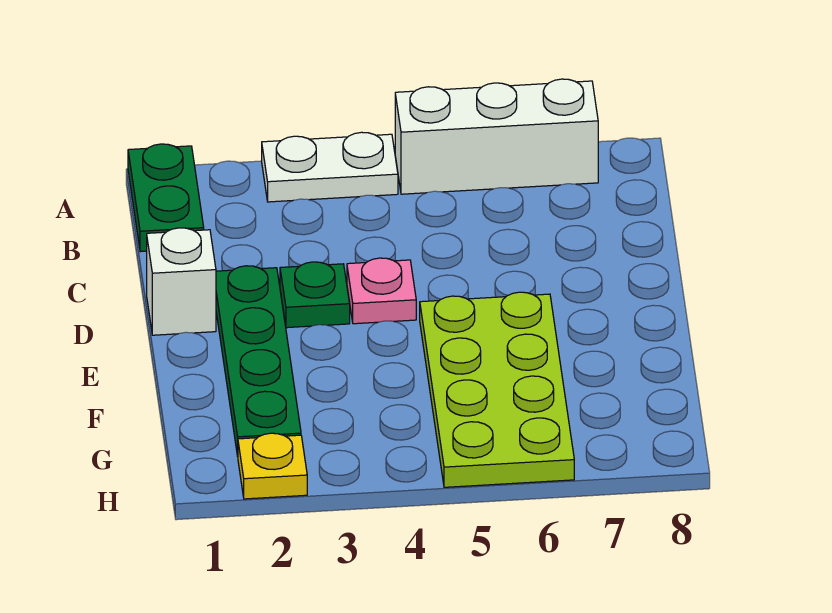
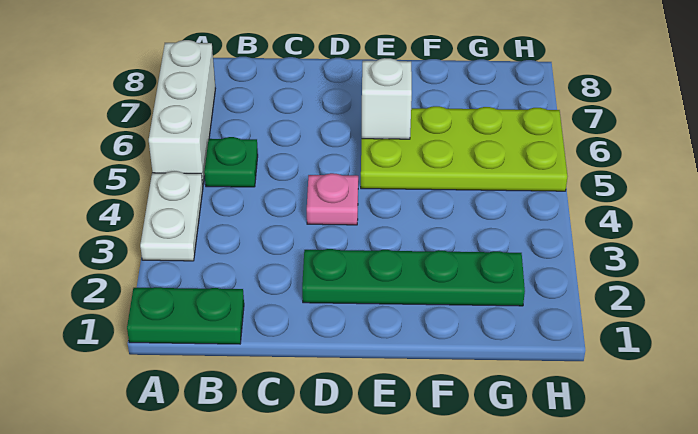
white brick D1 level 1 -> white brick E6 level 2
green plate D3 level 1 -> green plate B5 level 1
yellow plate H2 level 1 -> none

